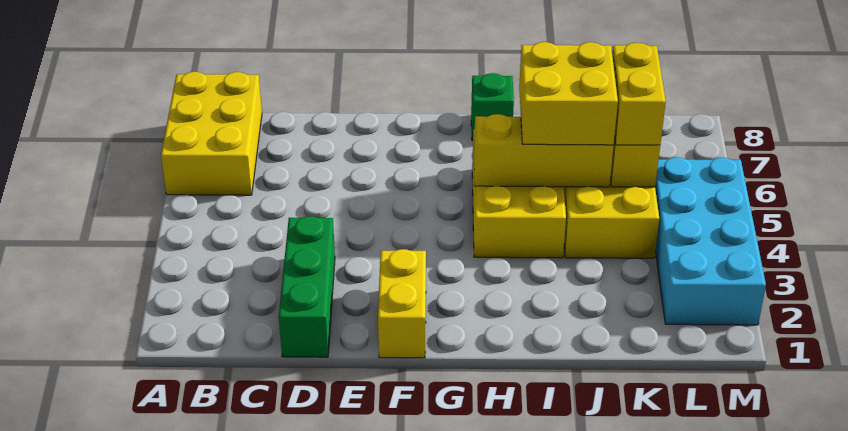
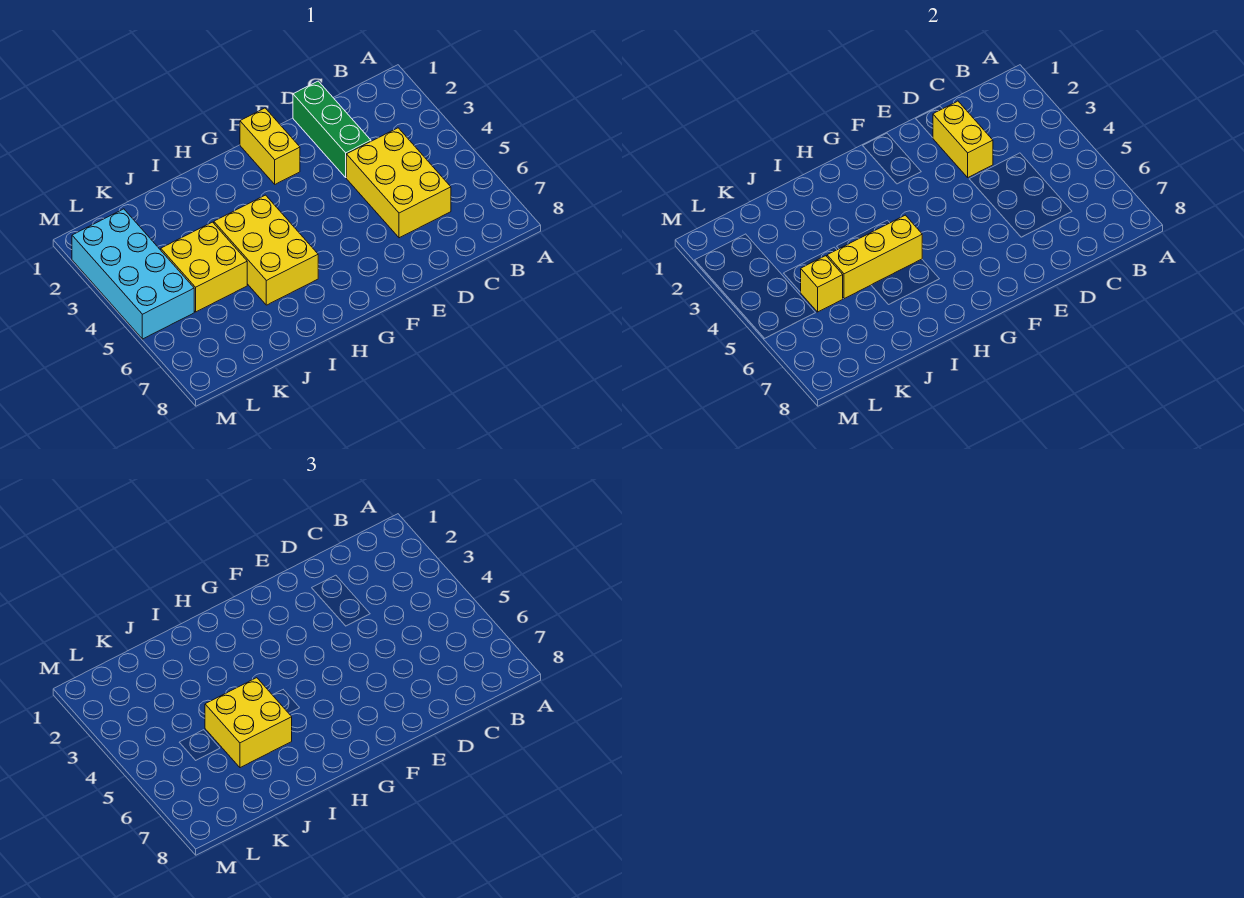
yellow brick A6:B8 level 1 -> yellow brick C4:D6 level 1
green brick H8 level 1 -> none
yellow brick K5:K6 level 3 -> yellow brick D2:D3 level 2

